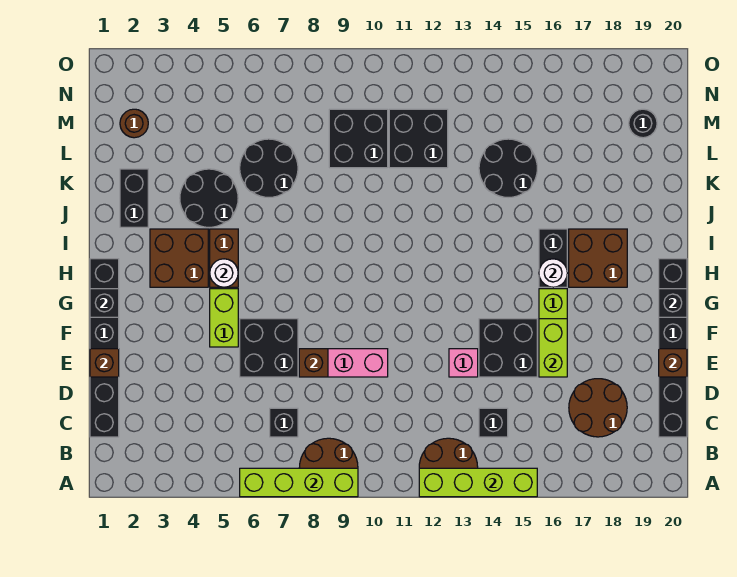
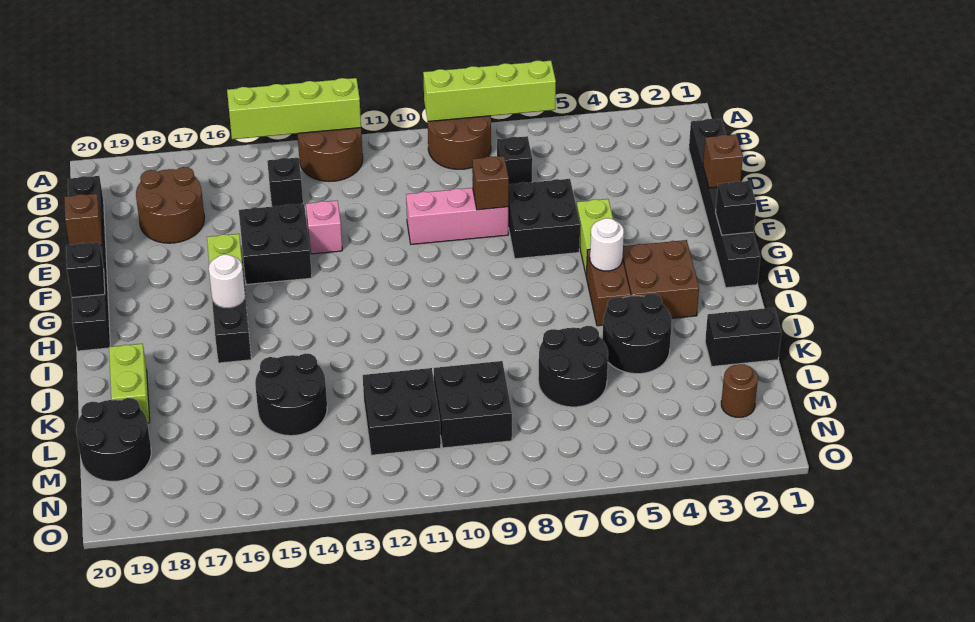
lime brick E16:F16 level 2 -> lime brick J19:K19 level 1
brown brick H17:I18 level 1 -> none
black brick J2:K2 level 1 -> black brick K1:K2 level 1
black round brick M19 level 1 -> black round brick L19:M20 level 1

